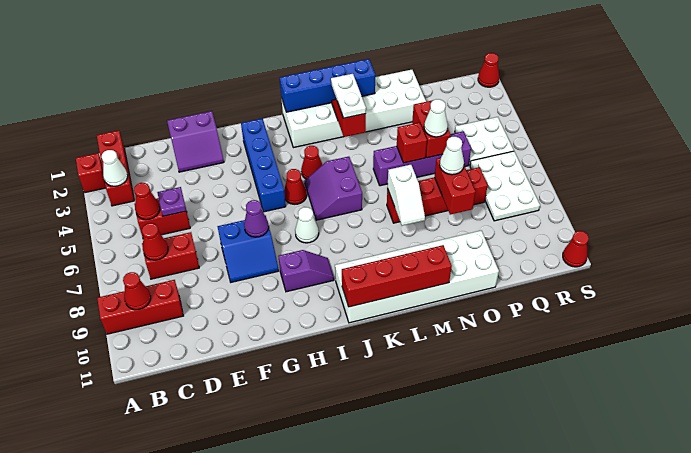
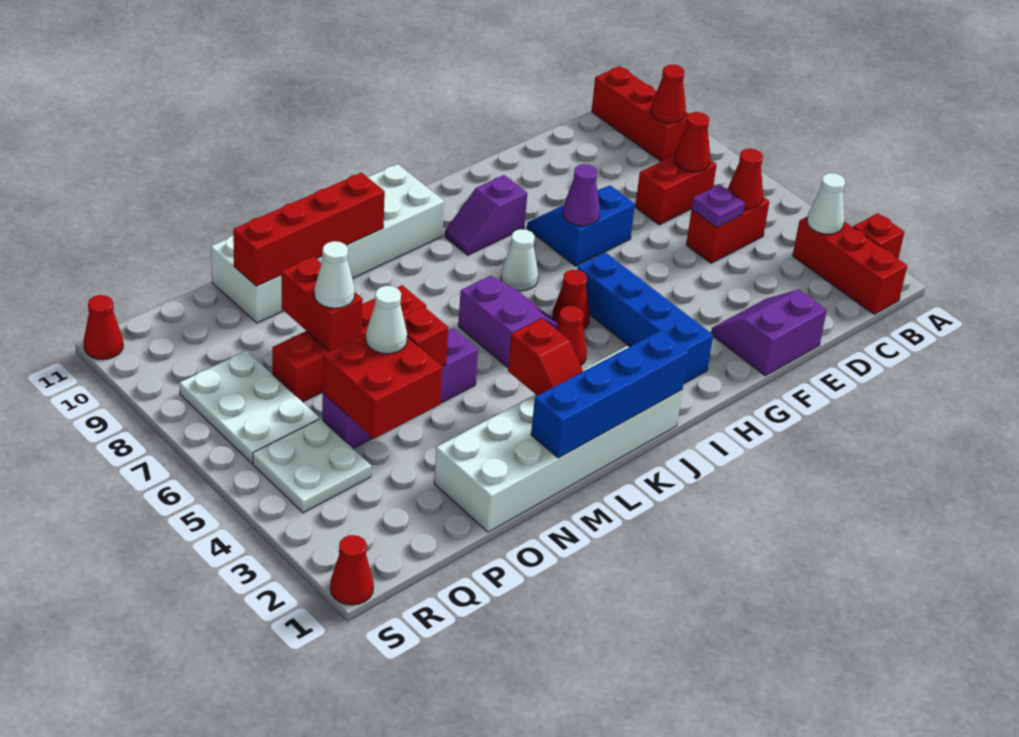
red brick A9:C9 level 1 -> red brick B9:B11 level 1
red brick J11:M11 level 2 -> red brick L10:O10 level 2
white plate L2:L3 level 3 -> none
white slope M7:M8 level 2 top 7 -> none
red brick O4:O5 level 2 -> red brick O4:P5 level 2

